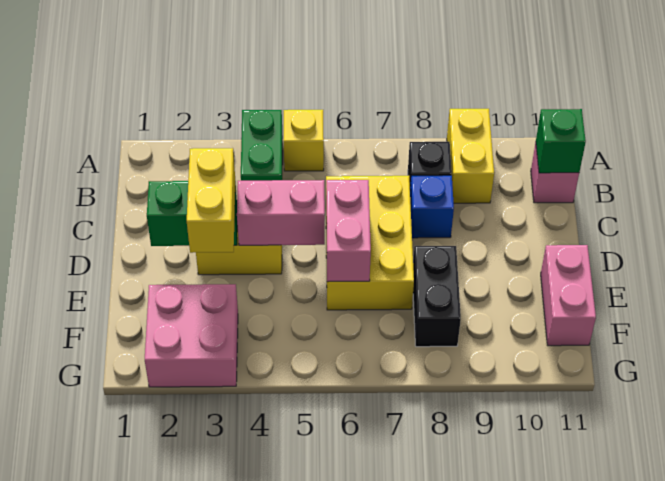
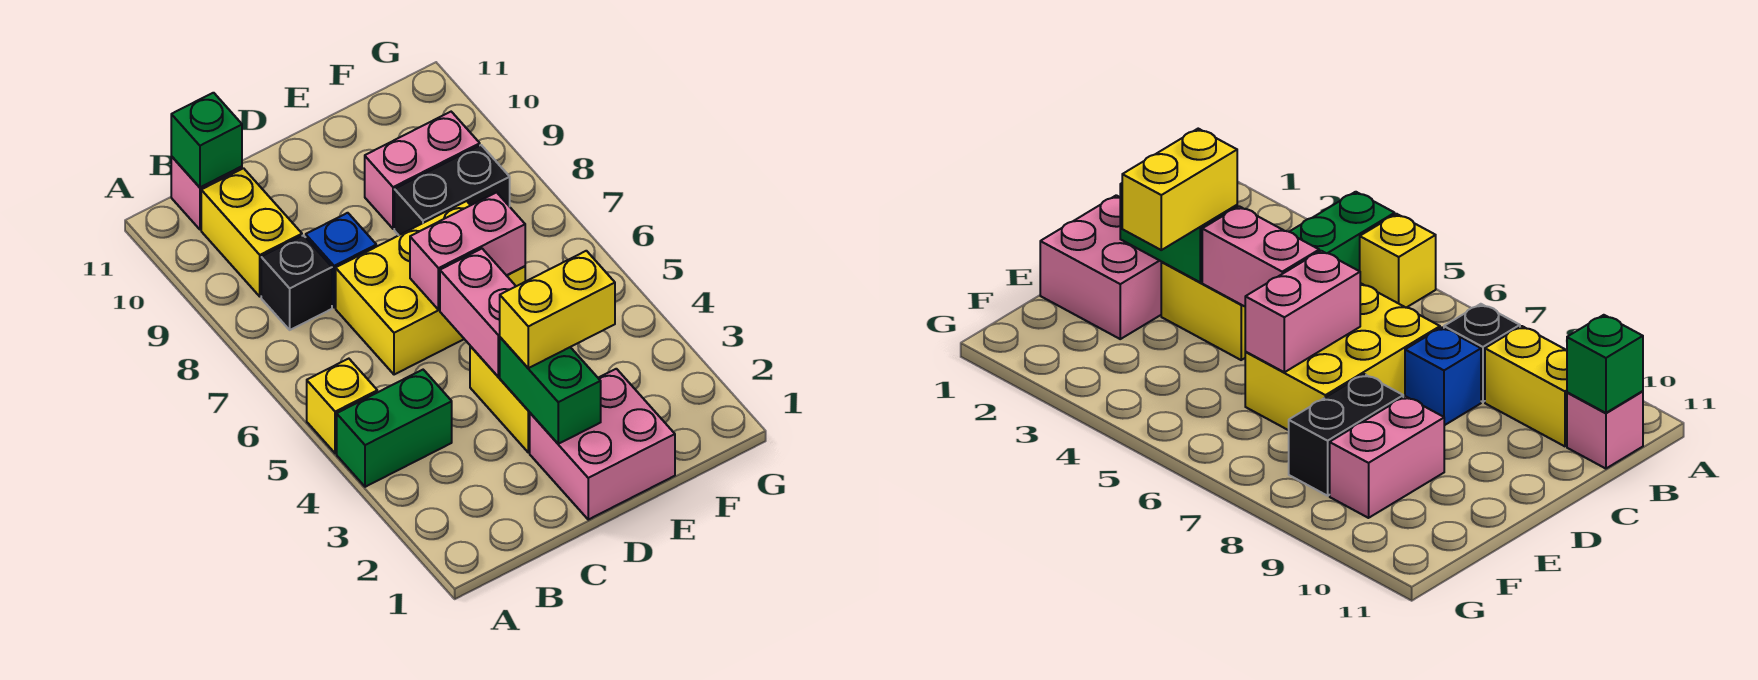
yellow brick A9:B9 level 1 -> yellow brick B9:B10 level 1
pink brick E11:F11 level 1 -> pink brick E9:F9 level 1
pink brick F2:G3 level 1 -> pink brick D1:E2 level 1

